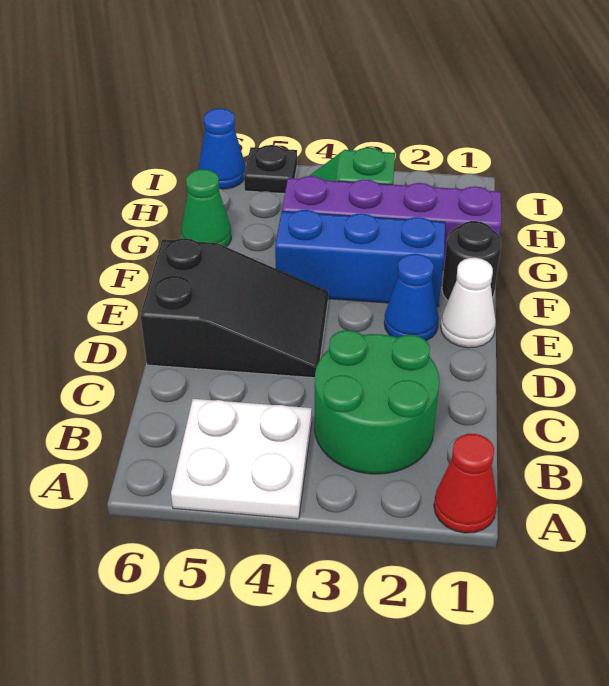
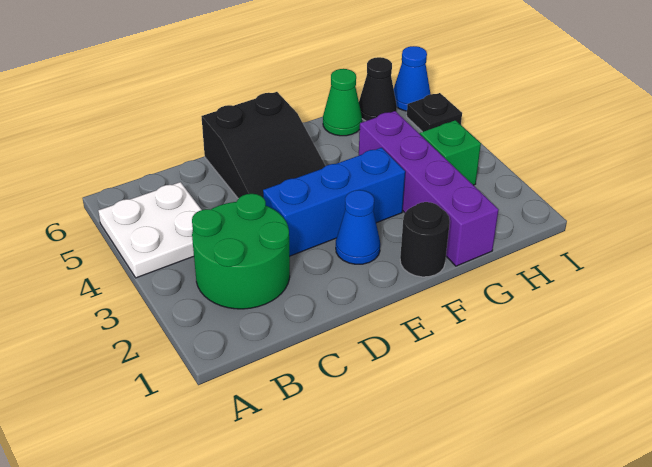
red cone A1 level 1 -> none
white cone E1 level 1 -> none
blue brick F2:F4 level 1 -> blue brick D3:F3 level 1
none -> black cone H6 level 1

